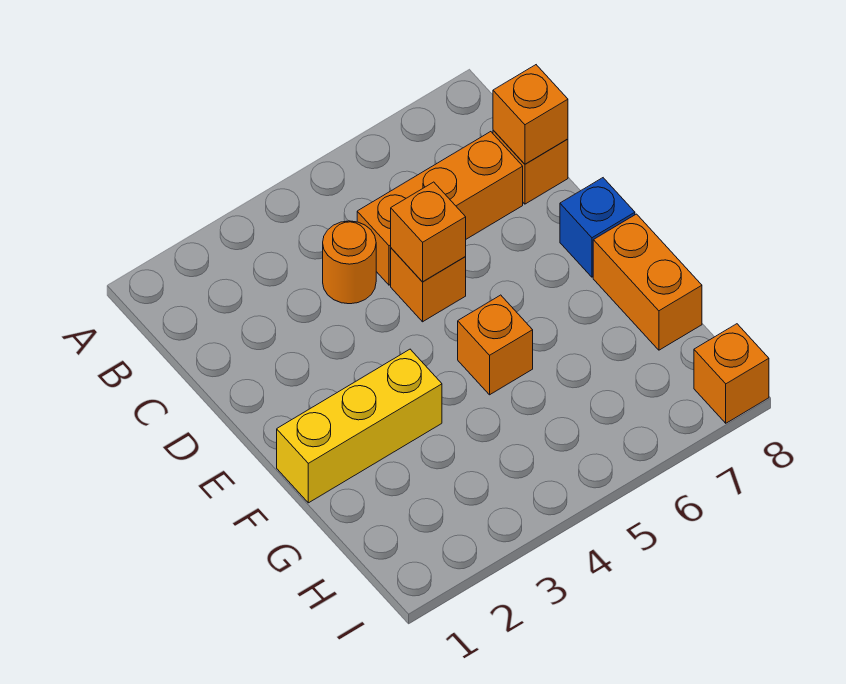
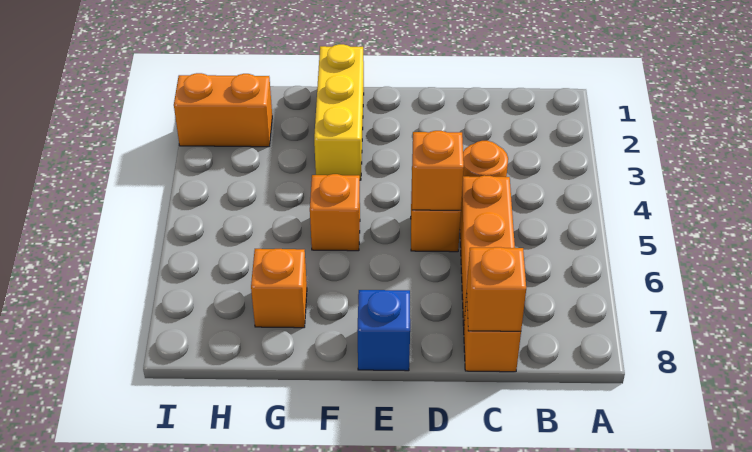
orange brick F8:G8 level 1 -> orange brick H2:I2 level 1
orange brick I8 level 1 -> orange brick G7 level 1

